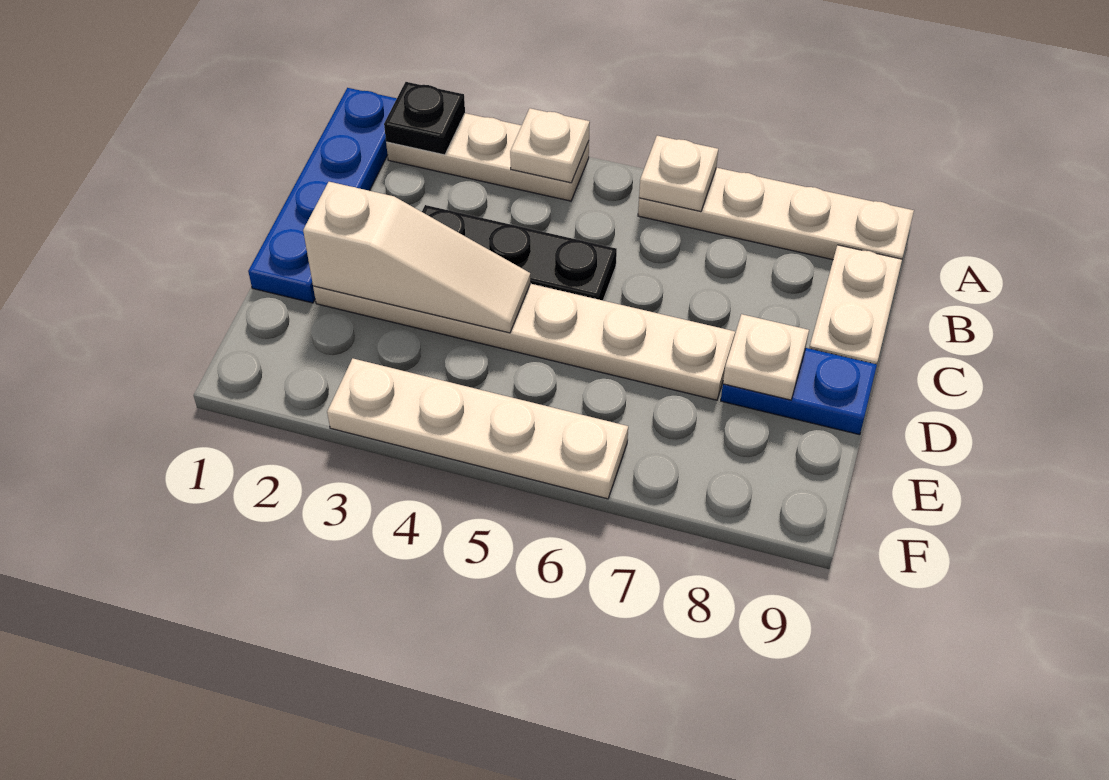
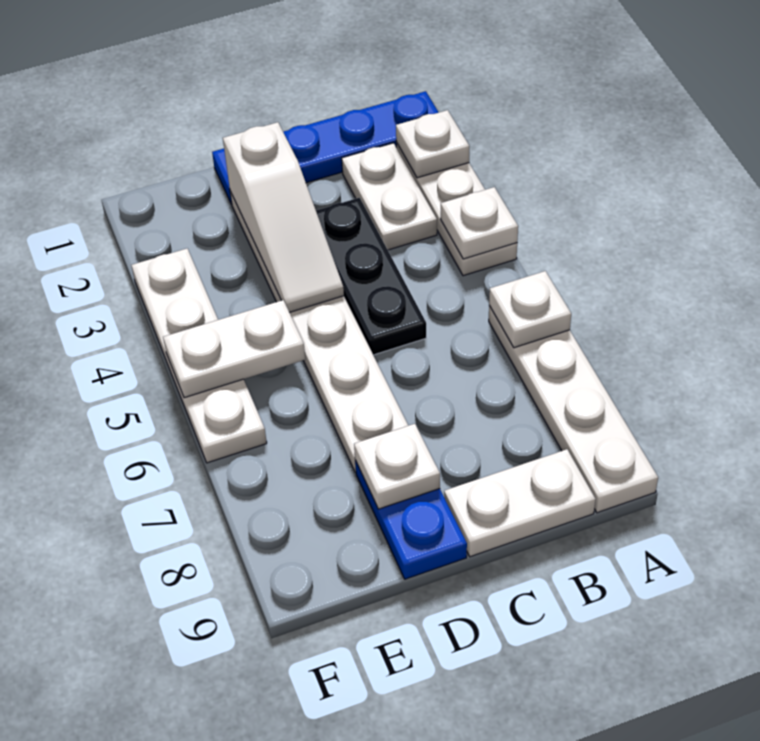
black plate A2 level 2 -> white plate A2 level 2
none -> white plate B2:B3 level 1
none -> white plate E5:F5 level 2

